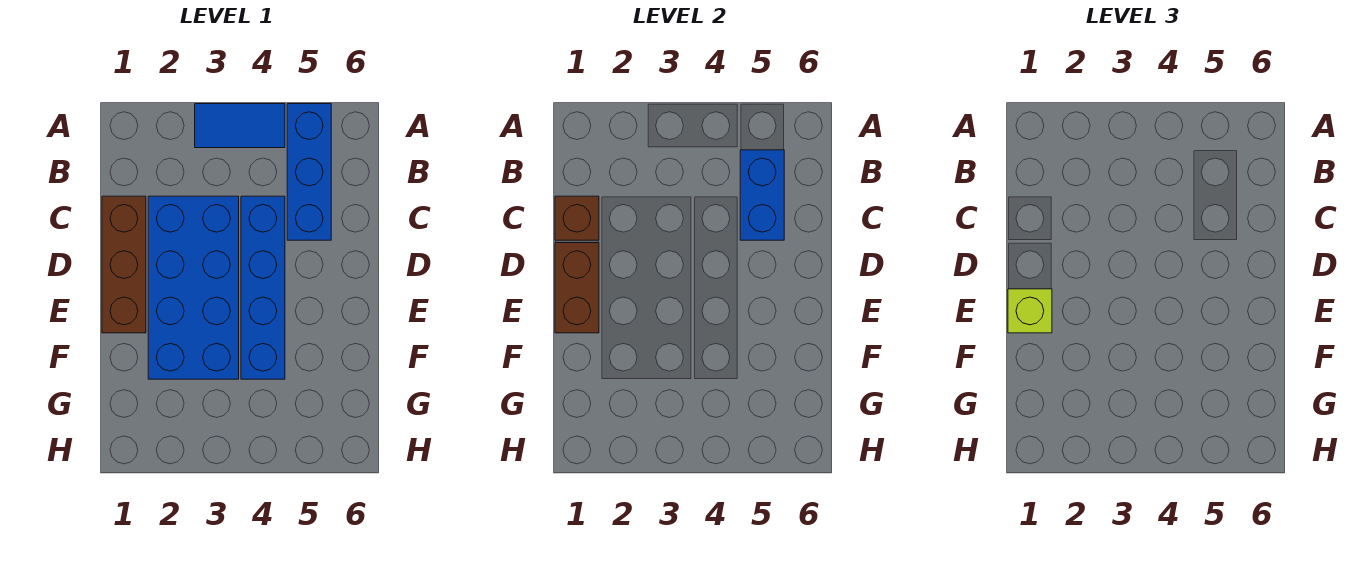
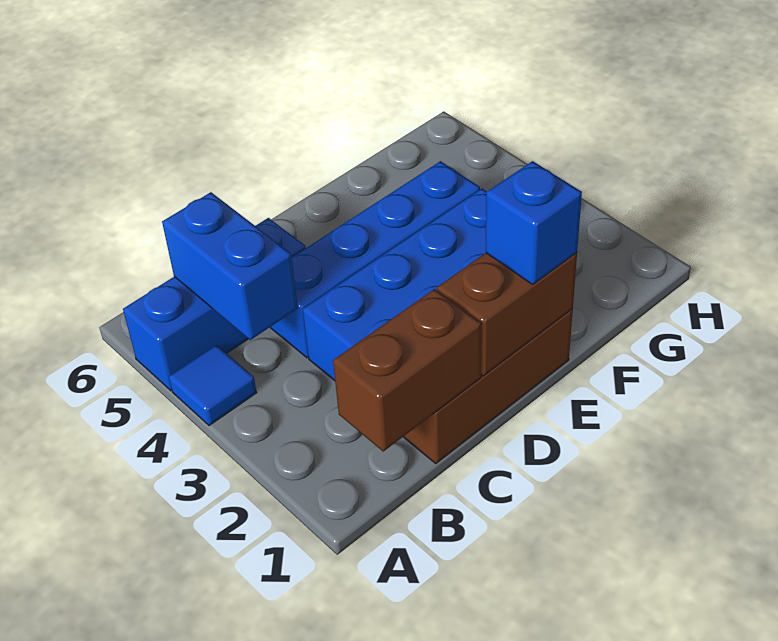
blue tile A3:A4 level 1 -> blue tile A4 level 1
blue brick B5:C5 level 2 -> blue brick B4:B5 level 2
brown brick C1 level 2 -> brown brick B1:C1 level 2
lime brick E1 level 3 -> blue brick E1 level 3

